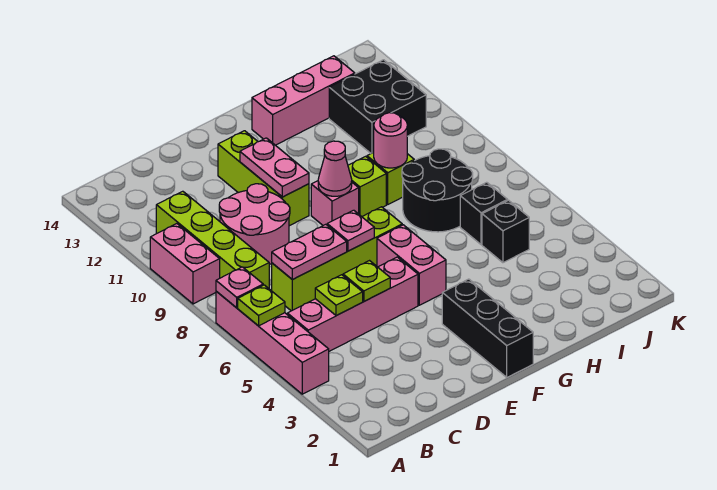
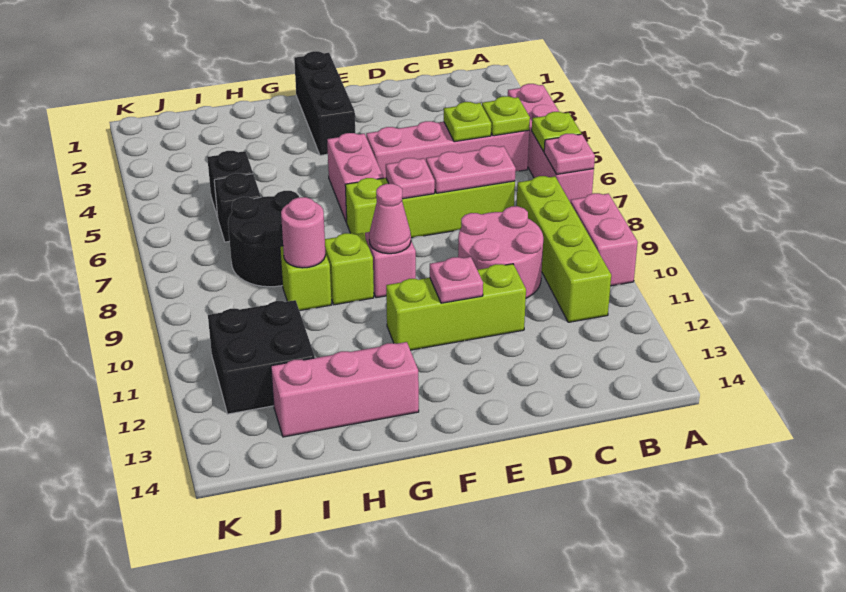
lime plate D5 level 2 -> lime plate B5 level 2
lime brick E10:E12 level 1 -> lime brick D11:F11 level 1
pink plate E10:E11 level 2 -> pink plate E11 level 2

